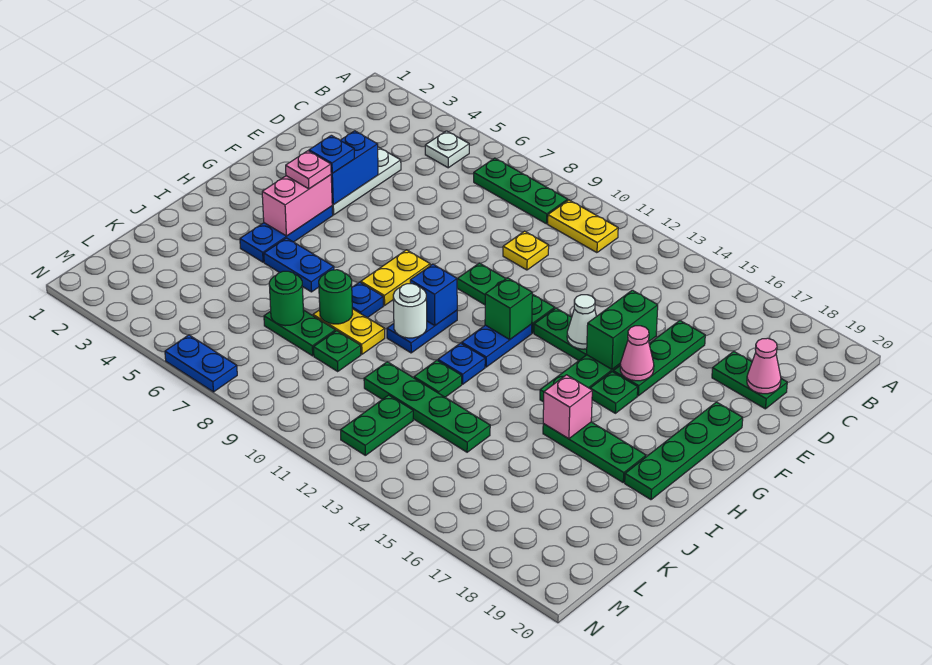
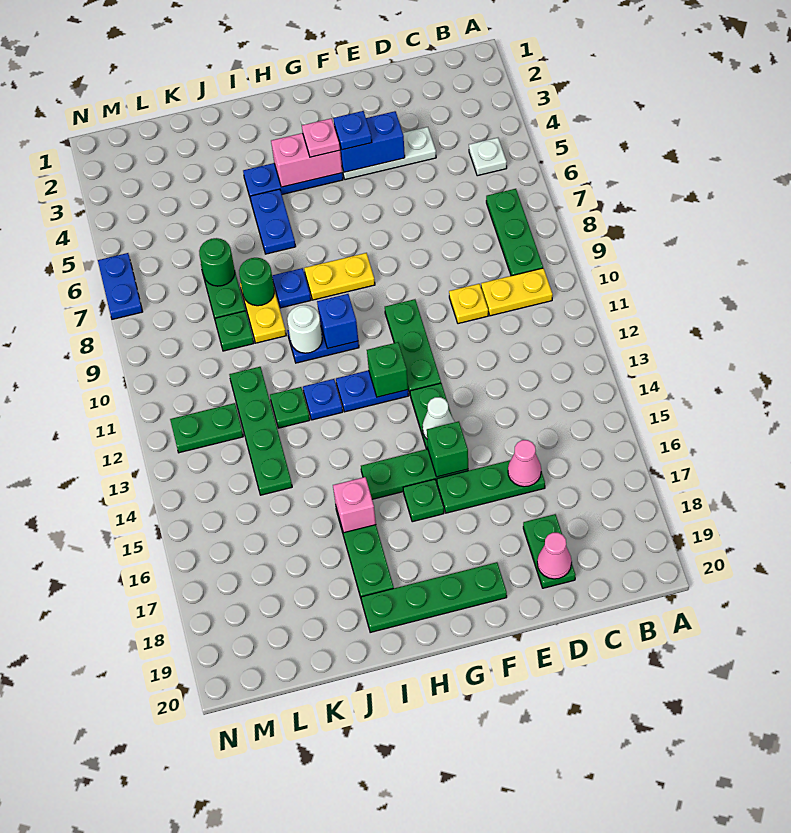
yellow plate B10:B11 level 1 -> yellow plate B10:C10 level 1
green brick E15:F15 level 2 -> green brick F15 level 2
pink cone F16 level 2 -> pink cone D16 level 2

